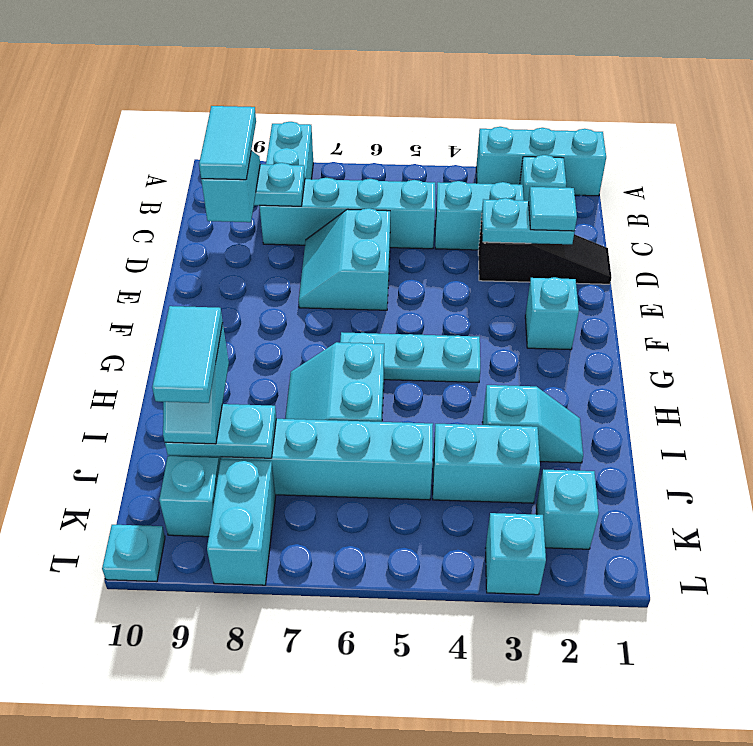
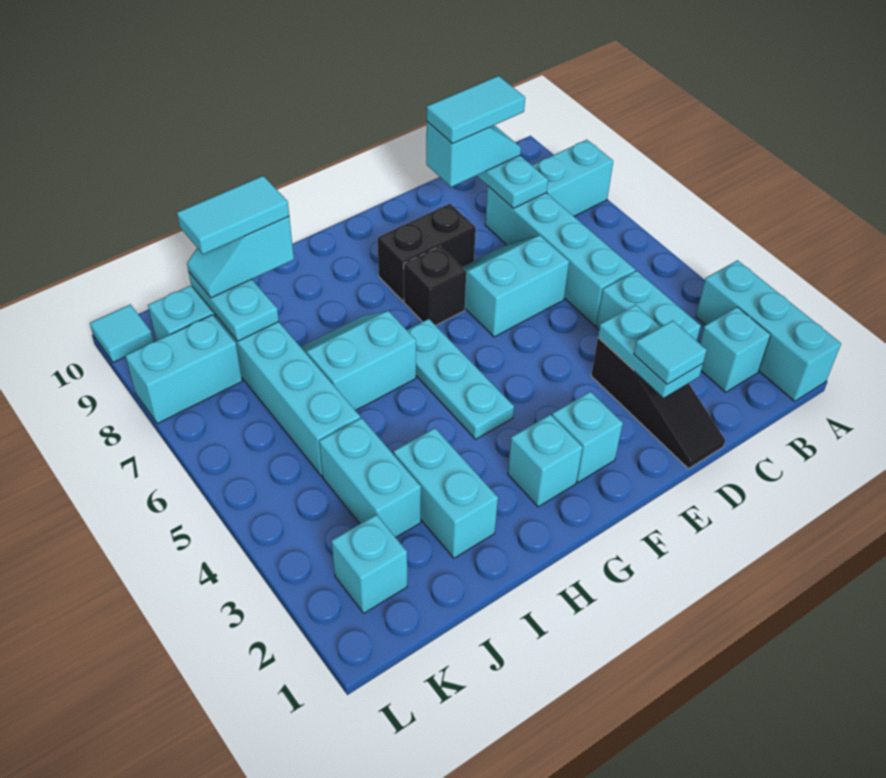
none -> black brick E8:F8 level 1
none -> black brick F7 level 1
cyan slope I2:I3 level 1 top 3 -> cyan brick I2:I3 level 1
cyan brick L3 level 1 -> cyan brick G2 level 1
cyan plate L10 level 1 -> cyan tile L10 level 1

